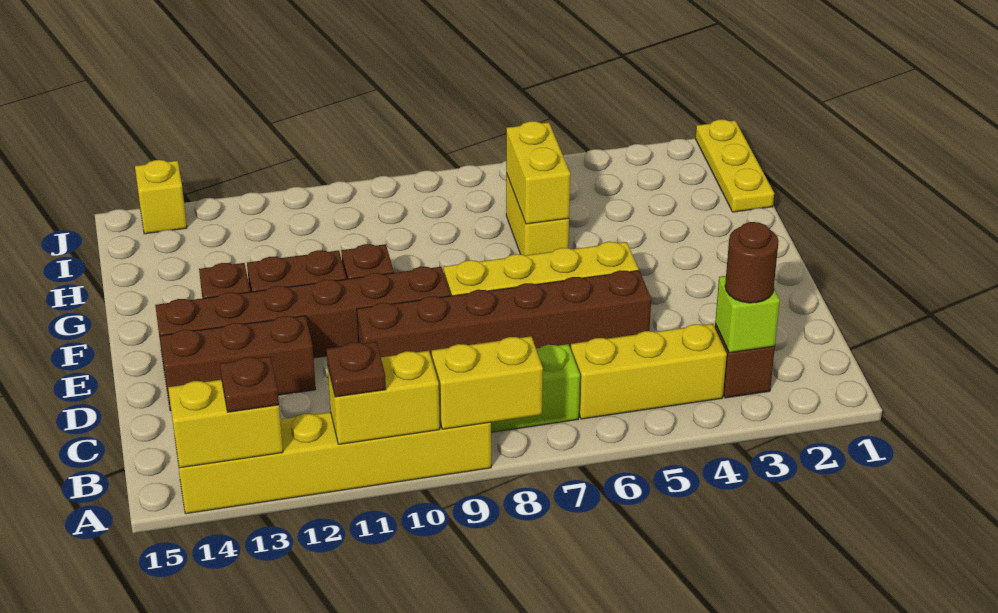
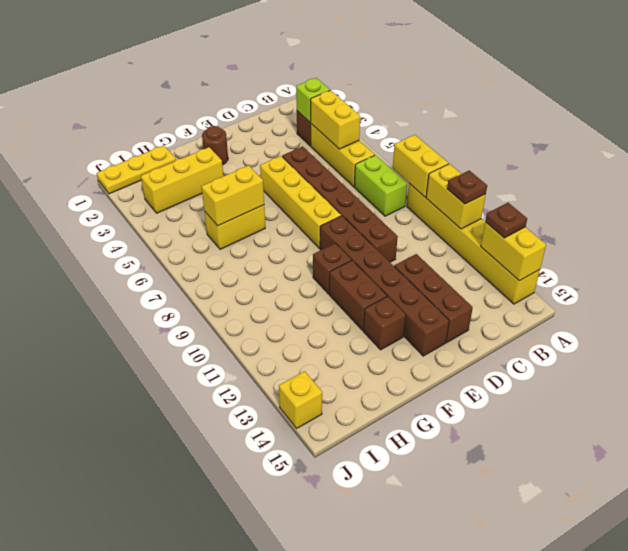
brown round brick B3 level 3 -> brown round brick F2 level 1
none -> yellow brick B4:B5 level 2
none -> yellow brick G3:I3 level 1

